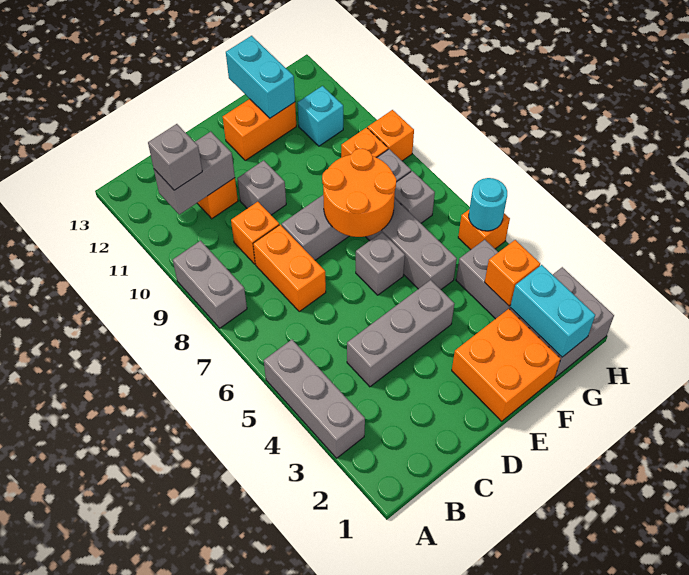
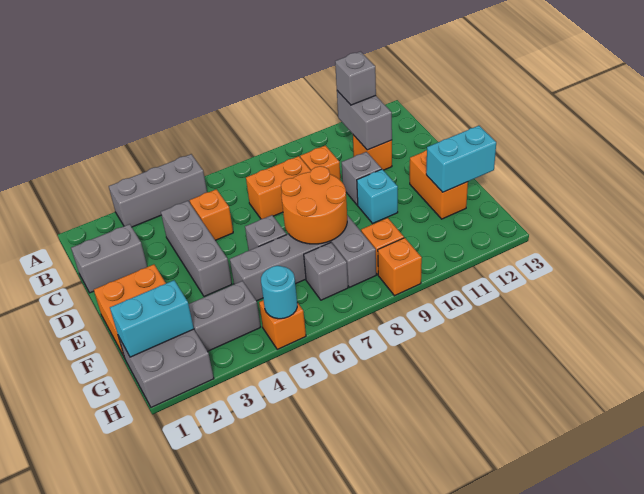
grey brick A8:A9 level 1 -> grey brick C1:C2 level 1
orange brick G3 level 2 -> orange brick C5 level 1
cyan brick G11 level 1 -> cyan brick E10 level 1

